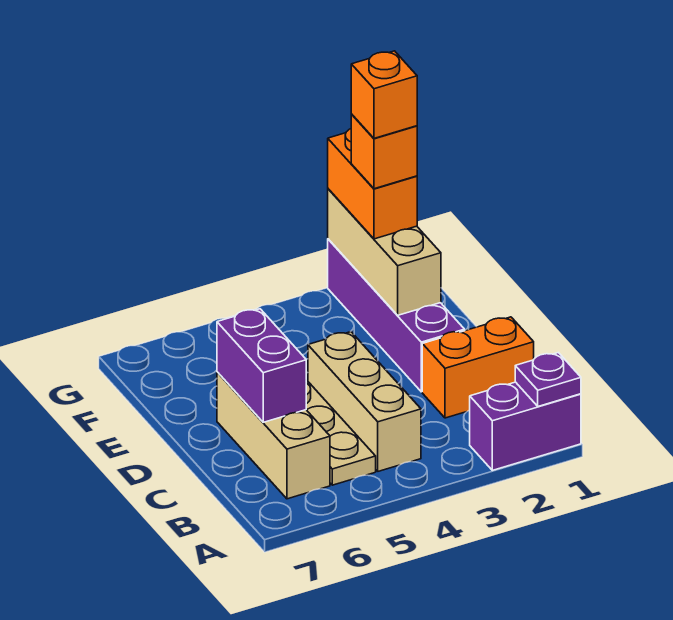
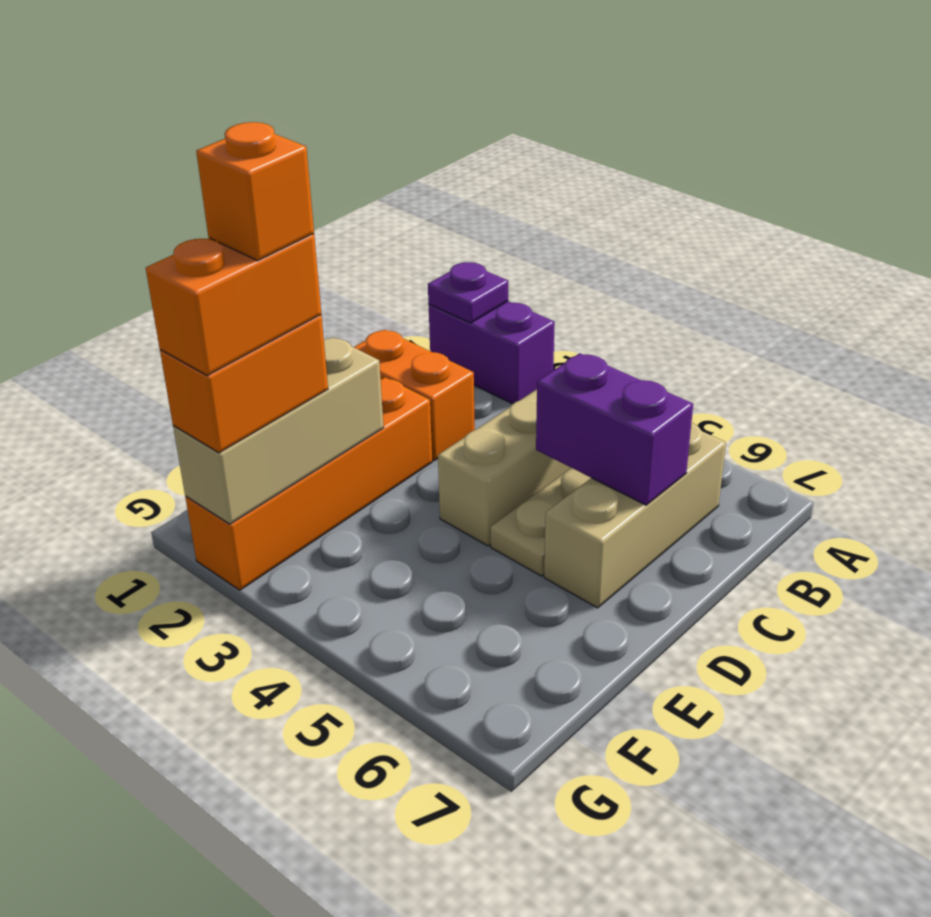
purple brick C6:D6 level 2 -> purple brick C5:C6 level 2
purple brick D2:G2 level 1 -> orange brick D2:G2 level 1
orange brick F2 level 4 -> orange brick F2:G2 level 4

